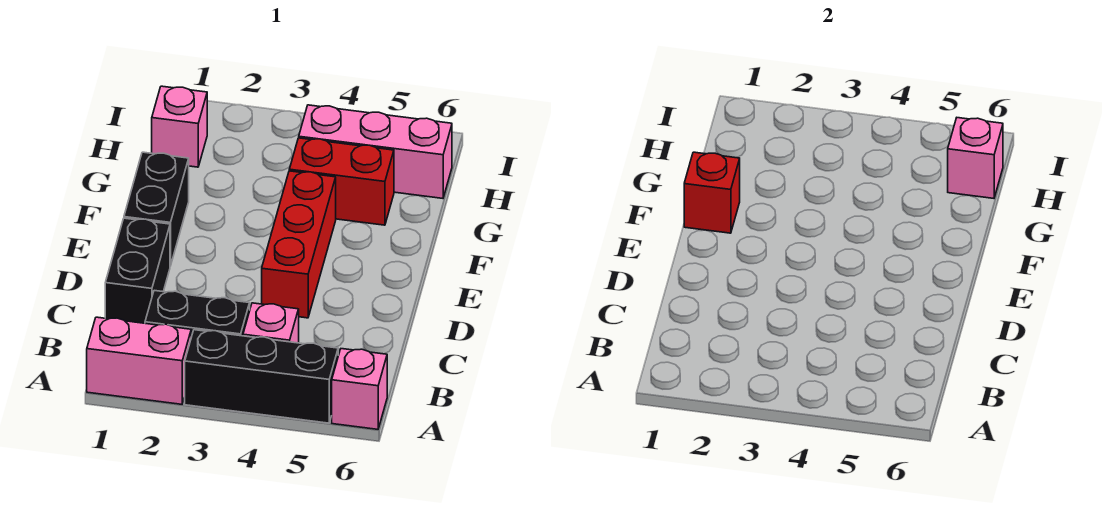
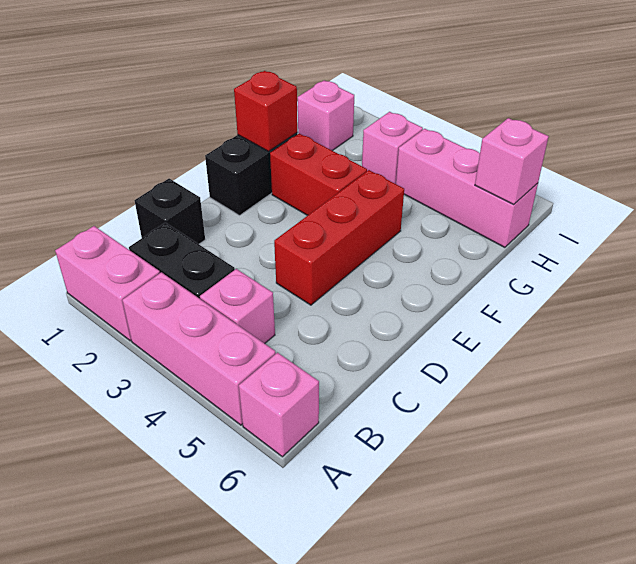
black brick A3:A5 level 1 -> pink brick A3:A5 level 1
black brick C1:D1 level 1 -> black brick C1 level 1
red brick G4:G5 level 1 -> red brick F2:F3 level 1
none -> pink brick H3 level 1

